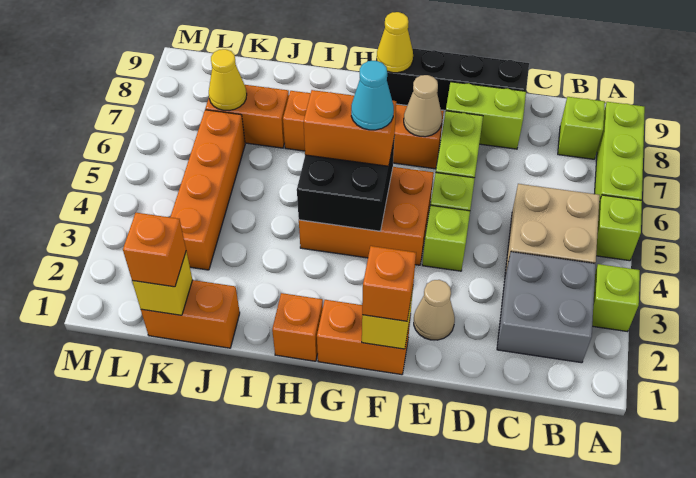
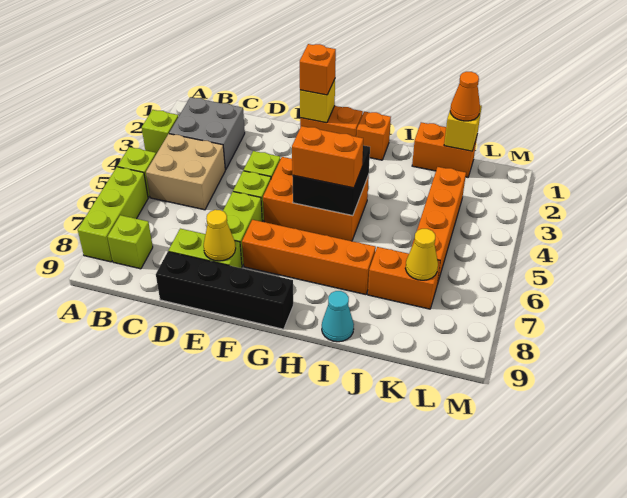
tan cone E2 level 1 -> none
tan cone F7 level 2 -> none
cyan cone G5 level 4 -> cyan cone I9 level 1
yellow cone G9 level 2 -> yellow cone E8 level 2
orange brick K1 level 3 -> orange cone K1 level 3

